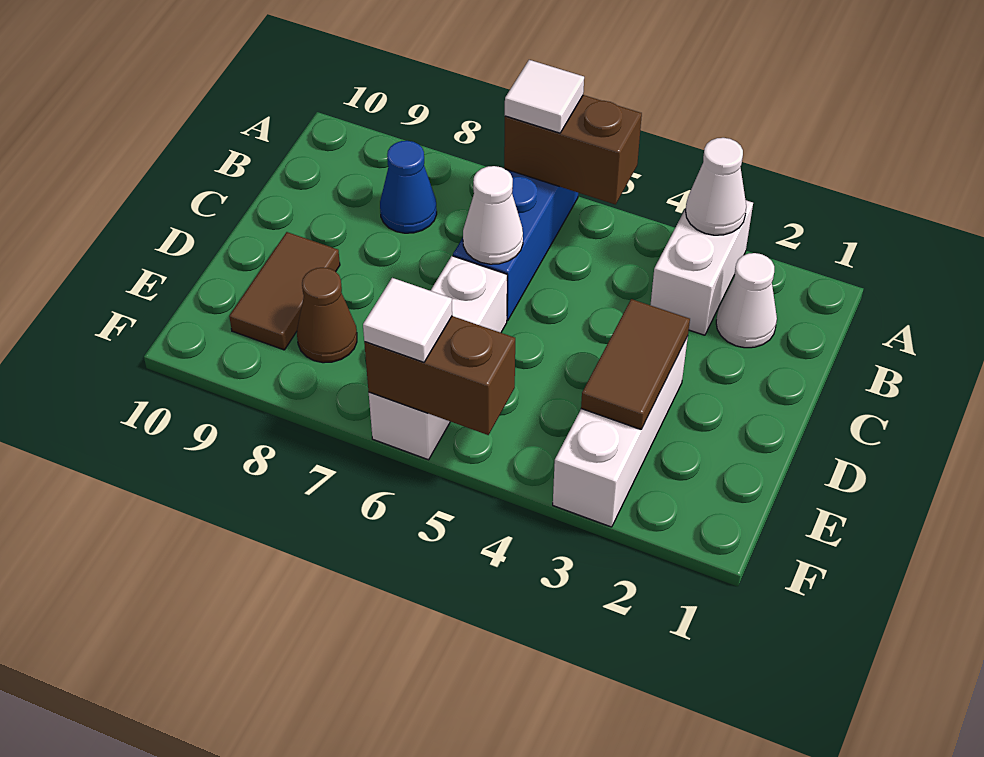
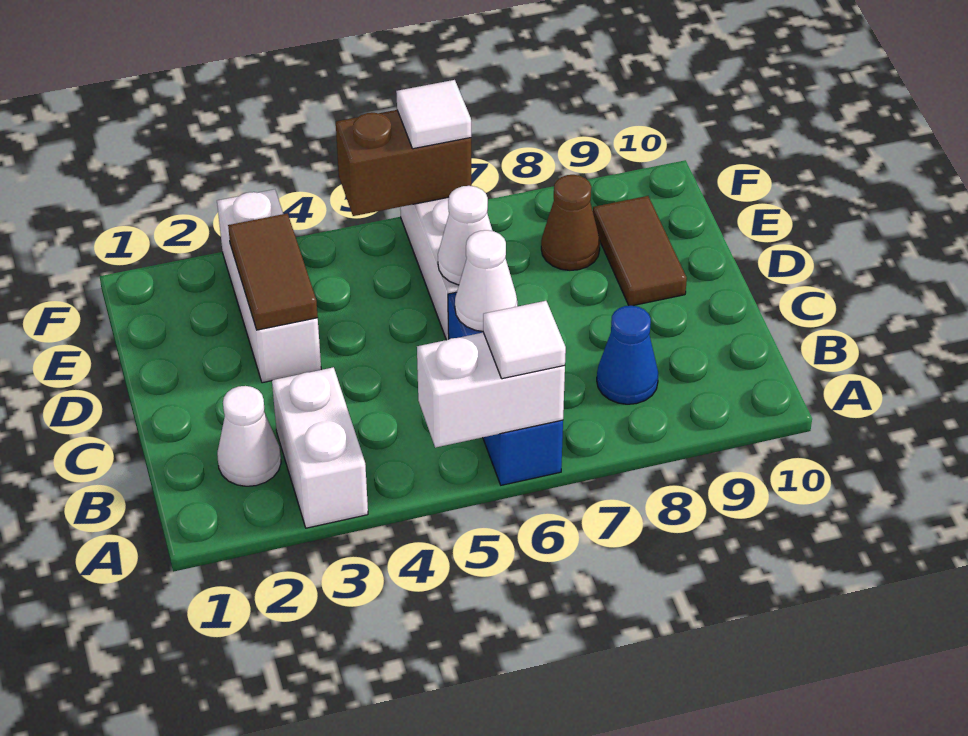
white cone A3 level 2 -> white cone D6 level 2
brown brick A5:A6 level 2 -> white brick A5:A6 level 2

